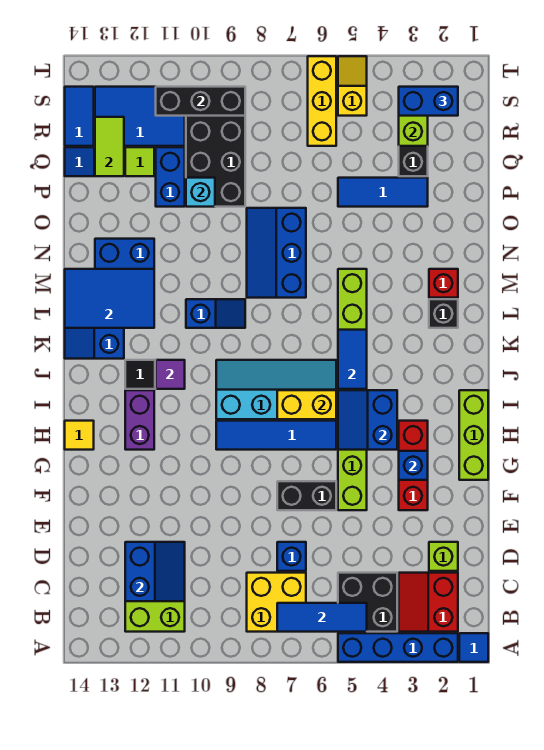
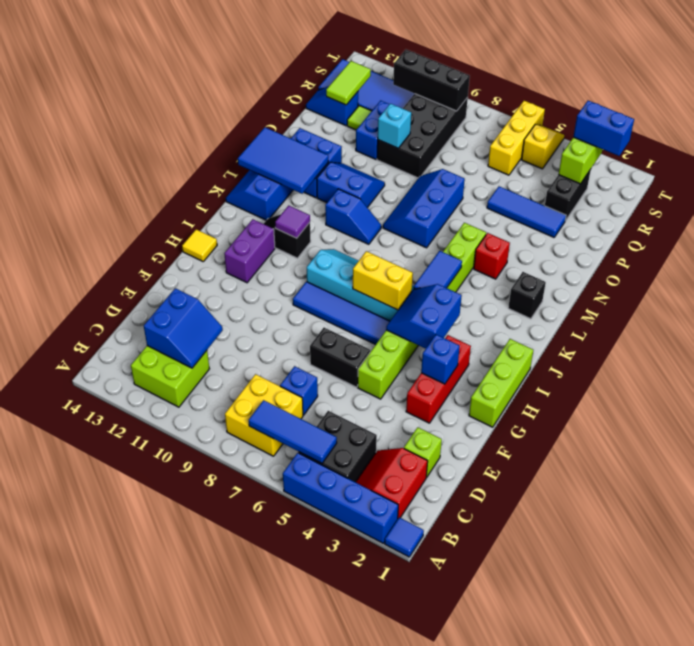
red brick M2 level 1 -> red brick M4 level 1
none -> blue slope M10:N11 level 1 top M

